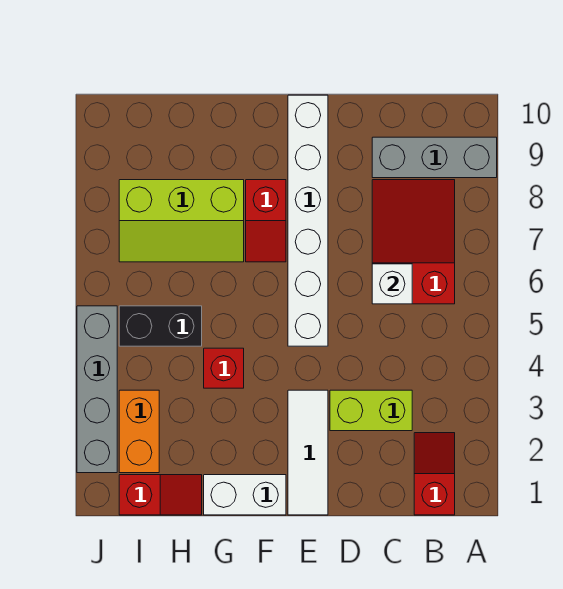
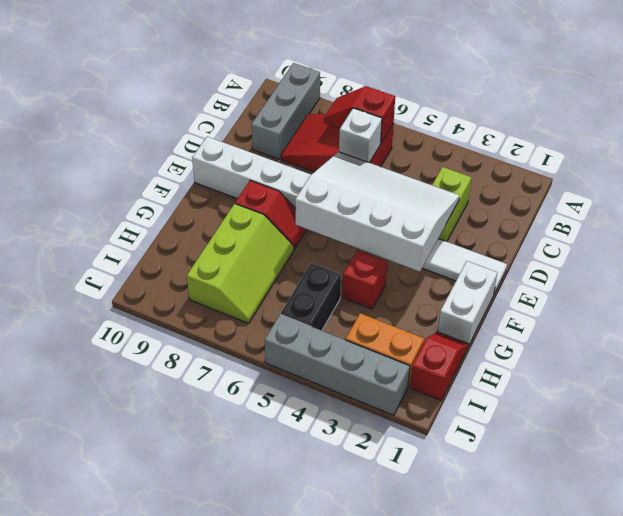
red slope B1:B2 level 1 top 1 -> red slope B6:B7 level 2 top 6
none -> white slope D3:F6 level 2 top F

